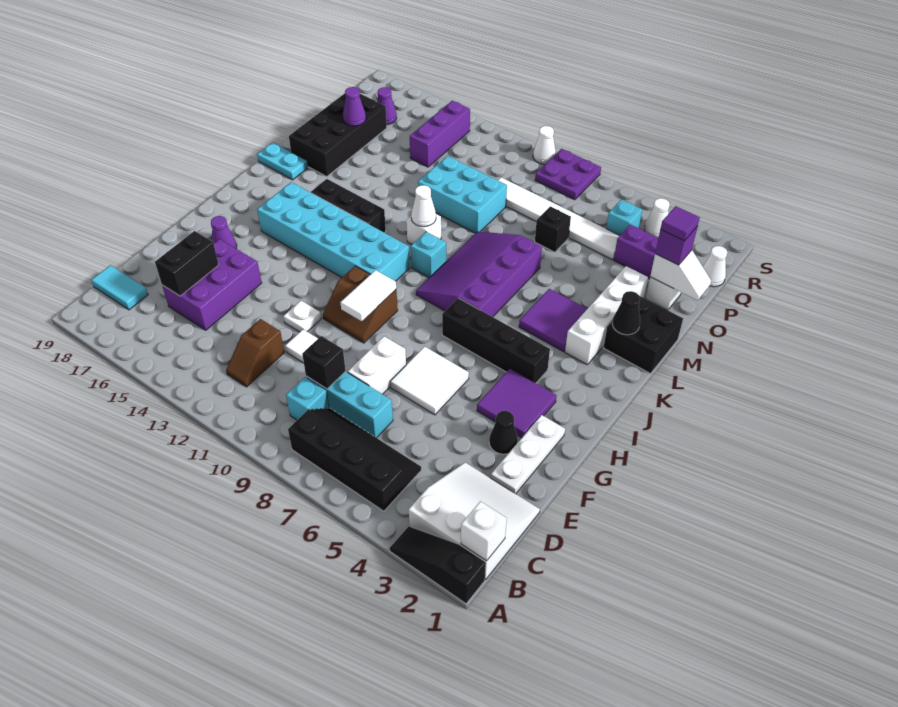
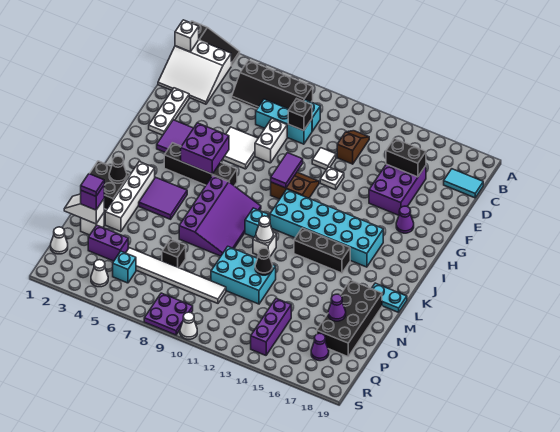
black brick D16:E16 level 2 -> black brick D15:D16 level 2
black cone F3 level 1 -> black cone N12 level 2
white tile G10:H10 level 2 -> purple tile G10:H10 level 2
none -> purple brick H5:I6 level 2

